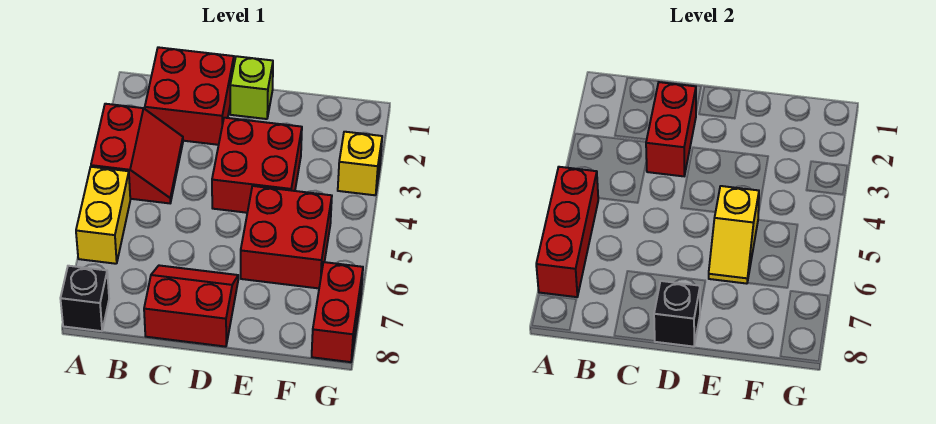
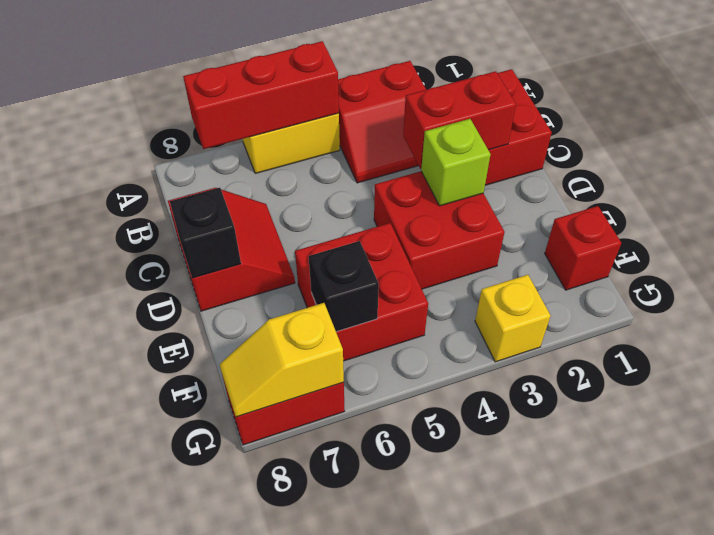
black brick A8 level 1 -> black brick F6 level 2
lime brick D1 level 1 -> lime brick D3 level 2
yellow slope E5:E6 level 2 top 5 -> yellow slope G7:G8 level 2 top 7
none -> red brick F1 level 1

